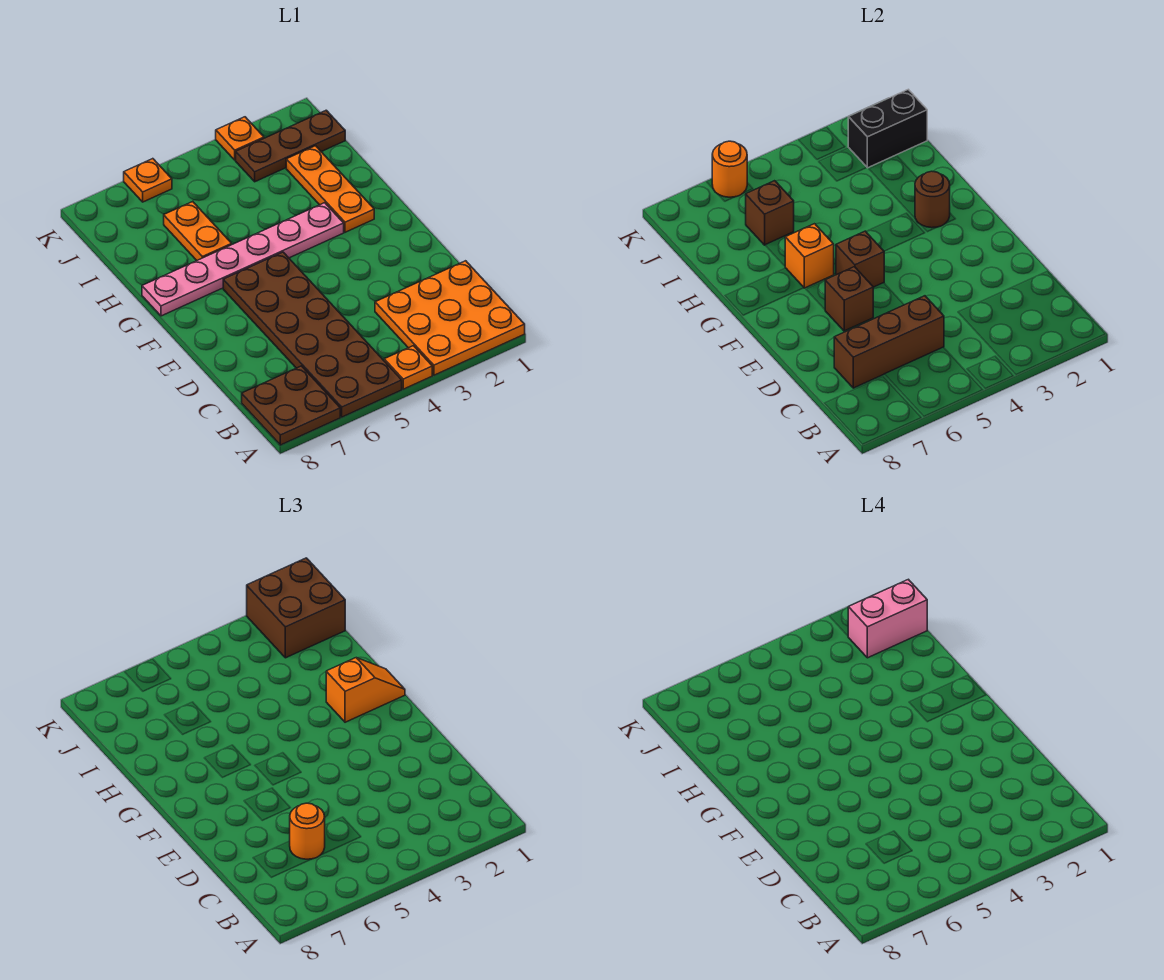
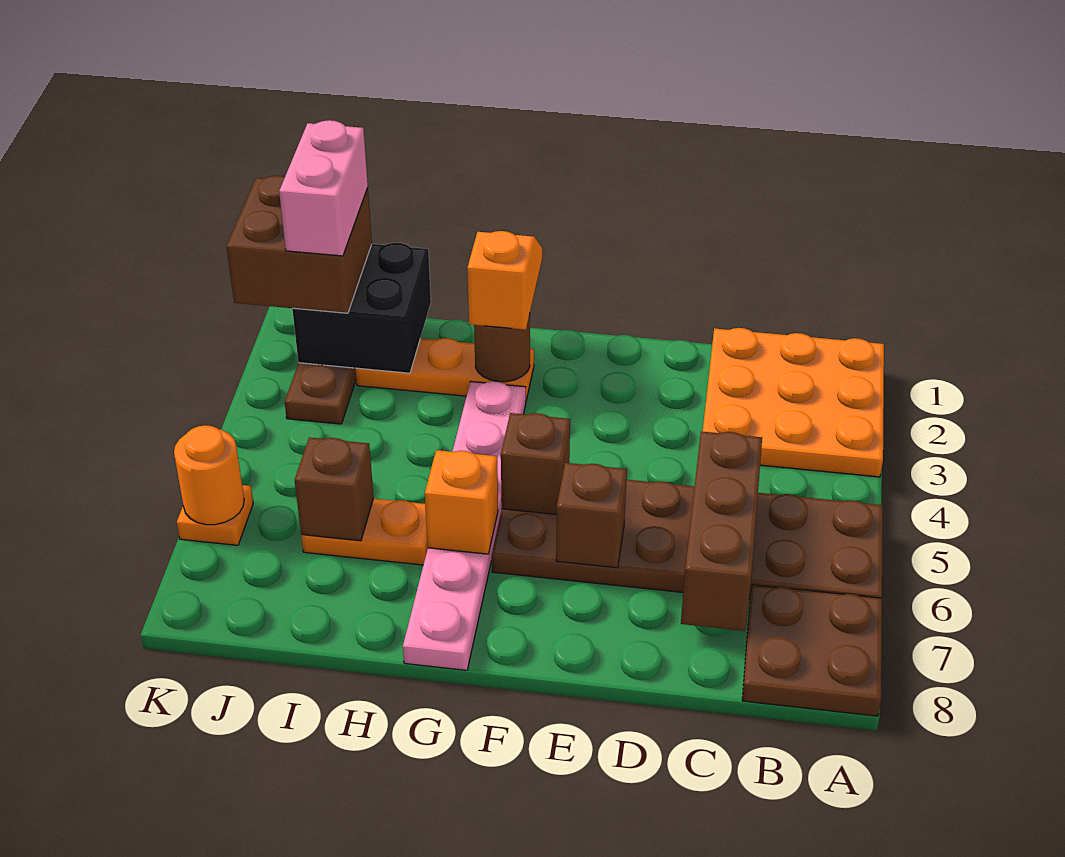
orange plate A4 level 1 -> none
orange round brick C6 level 3 -> none
black brick J1:J2 level 2 -> black brick I1:J2 level 2
orange plate K3 level 1 -> none

